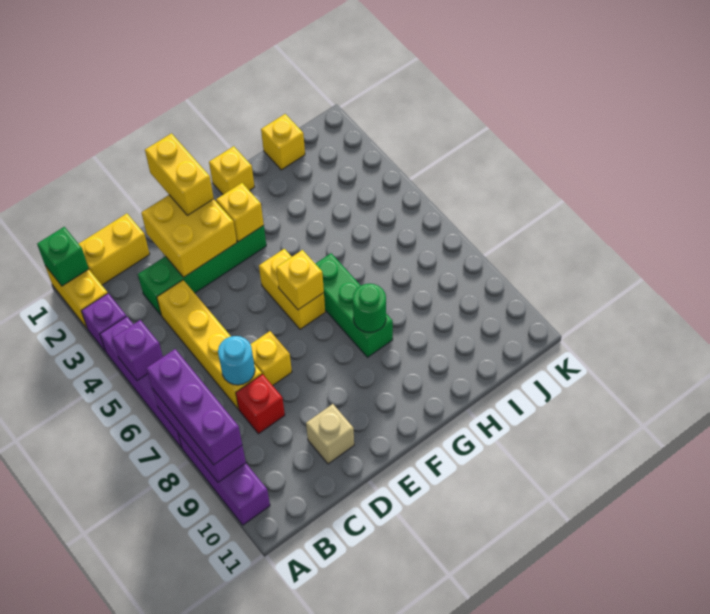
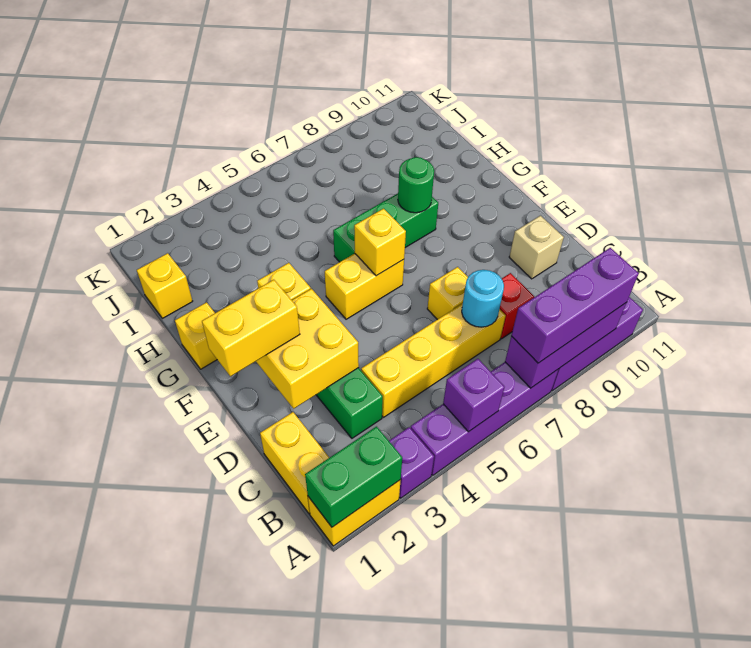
green brick A1 level 2 -> green brick A1:A2 level 2

